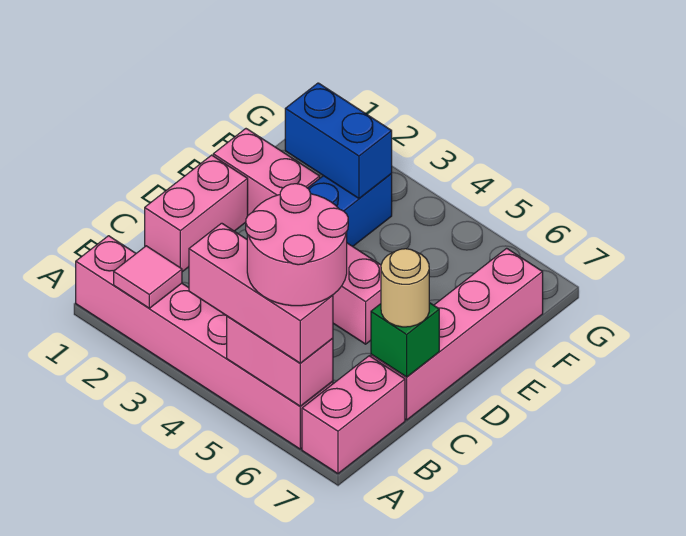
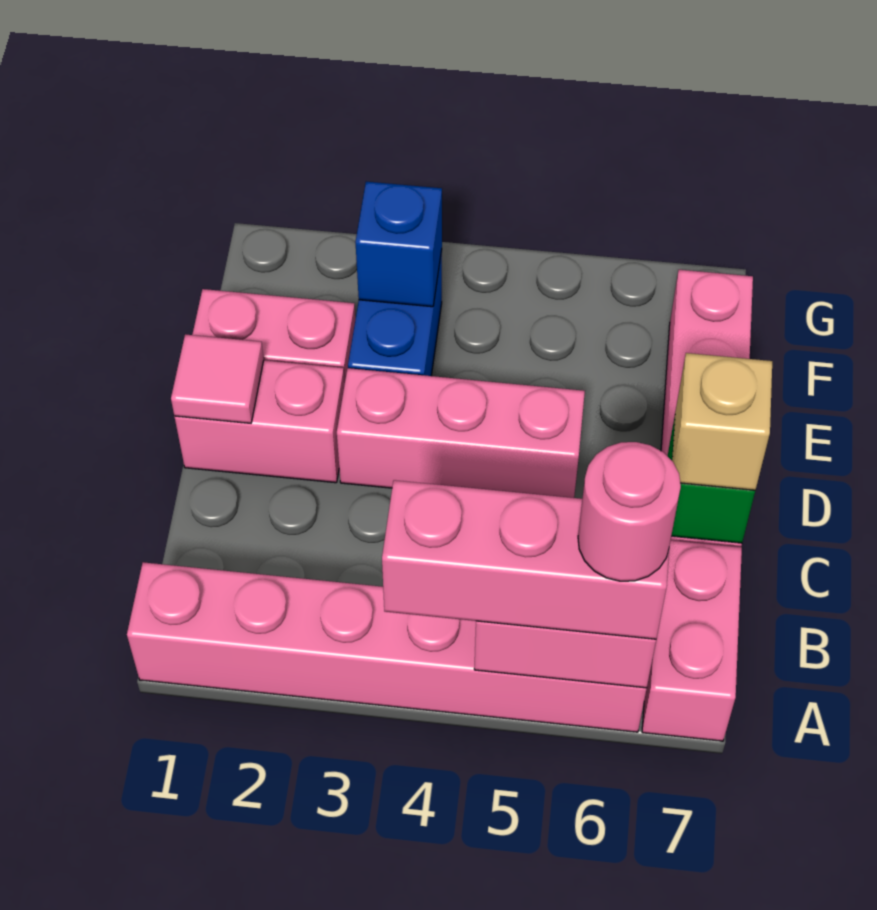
pink tile A2 level 2 -> pink tile D1 level 2
pink round brick A5:B6 level 4 -> pink round brick A6 level 4
pink brick C1:D1 level 1 -> pink brick D1:D2 level 1
tan round brick C7 level 3 -> tan brick C7 level 3
blue brick F2:F3 level 2 -> blue brick F3 level 2

